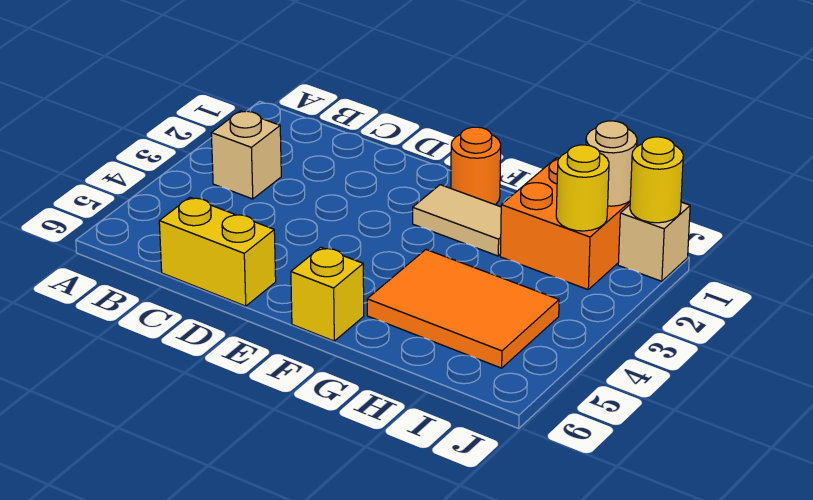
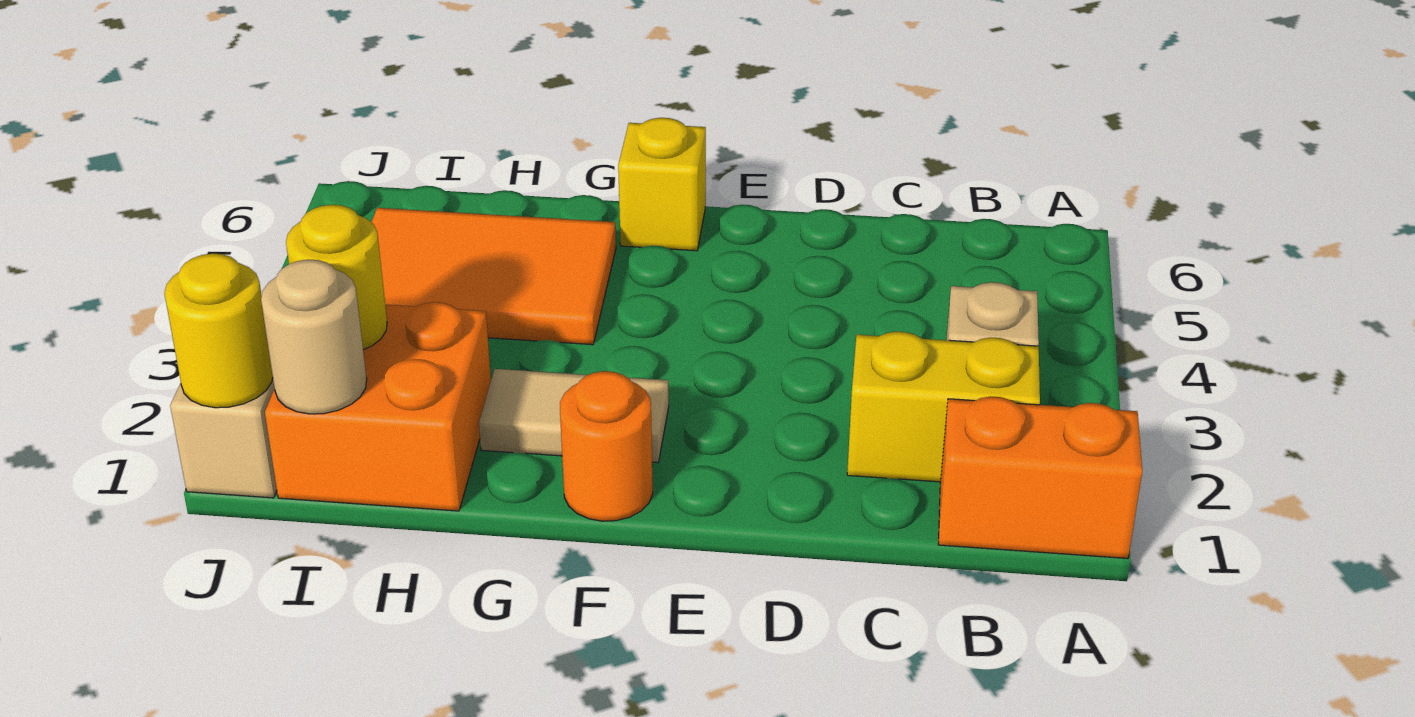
none -> orange brick A1:B1 level 1
yellow brick C6:D6 level 1 -> yellow brick B2:C2 level 1

